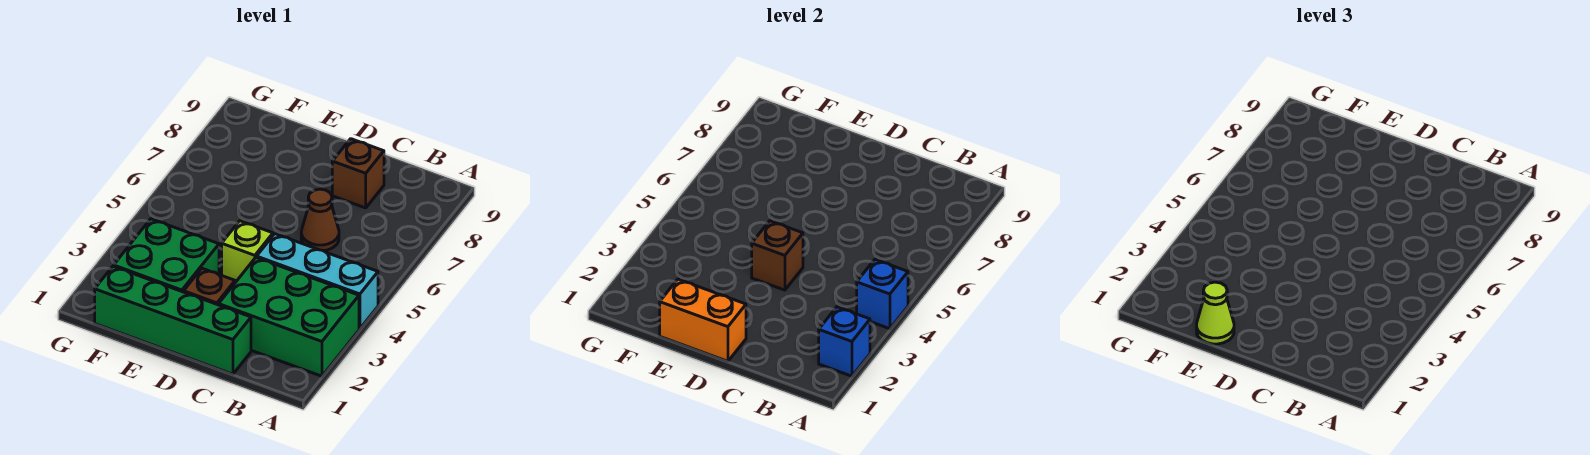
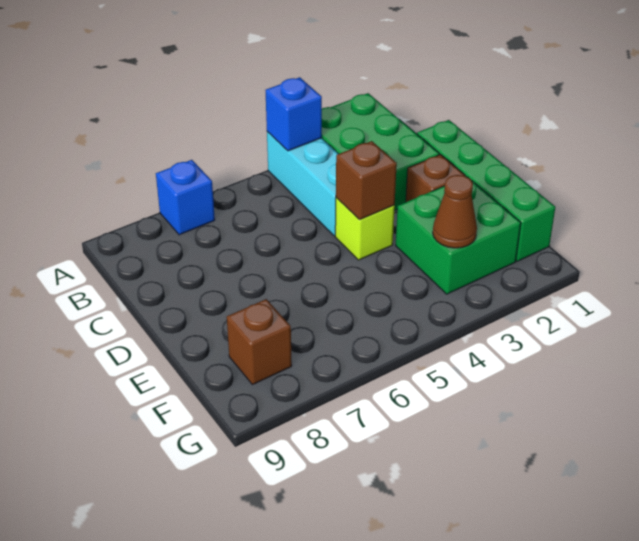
blue brick A2 level 2 -> blue brick A7 level 1
brown cone C6 level 1 -> brown cone F3 level 2
brown brick C8 level 1 -> brown brick F8 level 1
orange brick D1:E1 level 2 -> none
lime cone E1 level 3 -> none

